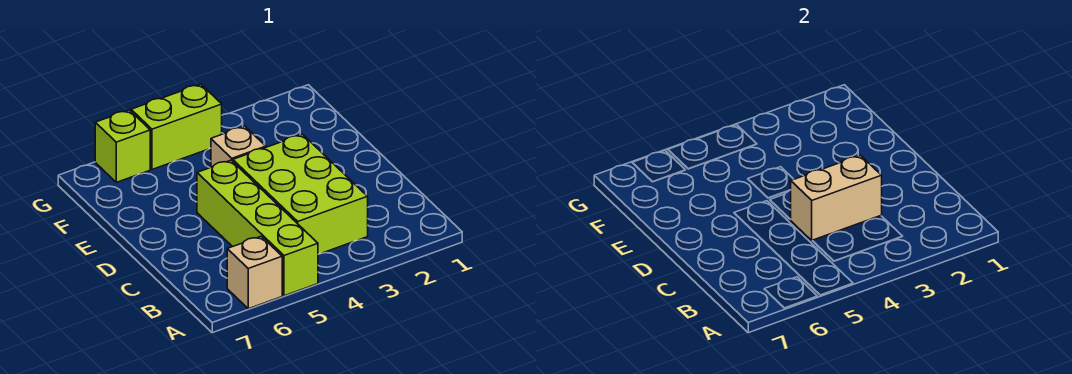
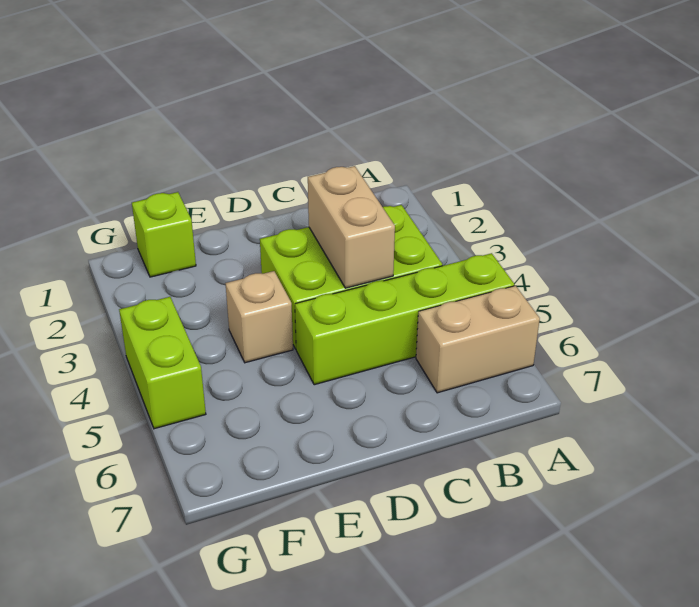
tan brick A6 level 1 -> tan brick A6:B6 level 1
lime brick G6 level 1 -> lime brick F1 level 1

